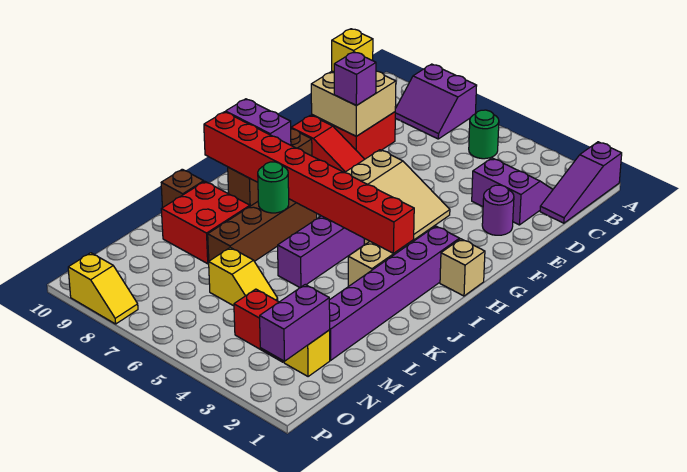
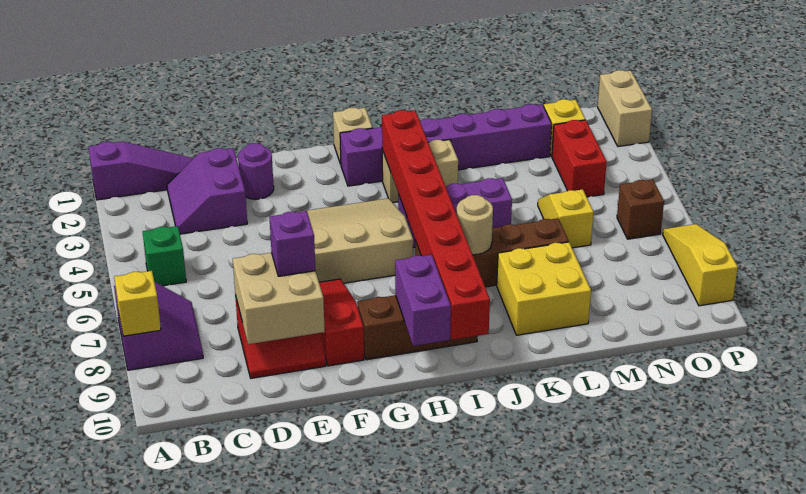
green round brick B5 level 1 -> green brick B5 level 1
yellow brick D9 level 3 -> yellow brick A8 level 2
green round brick J7 level 2 -> tan round brick J7 level 2
red brick K8:L9 level 1 -> yellow brick K8:L9 level 1
brown brick K10 level 1 -> brown brick O6 level 1
purple brick N2:O2 level 2 -> none
none -> tan brick P1:P2 level 1
yellow slope P8:P9 level 1 top 9 -> yellow slope P7:P9 level 1 top 9

